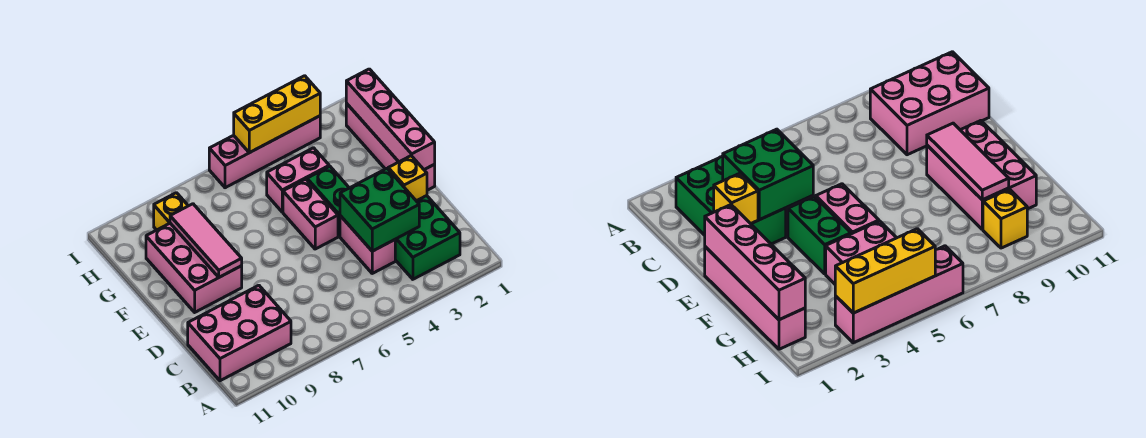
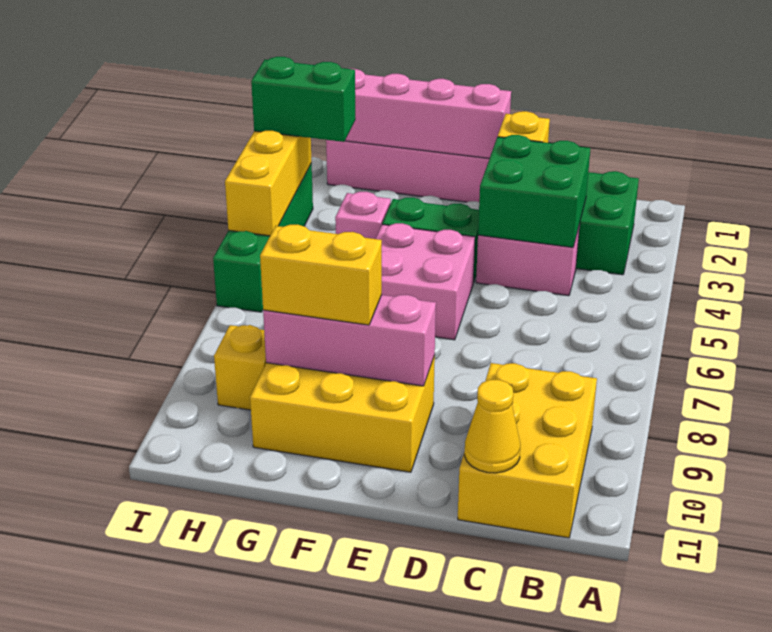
pink brick B9:C11 level 1 -> yellow brick B9:C11 level 1
none -> yellow cone C11 level 2
pink brick E5:F5 level 1 -> pink brick E5:F6 level 1
pink brick E9:G10 level 1 -> yellow brick E9:G10 level 1
pink tile E9:G9 level 2 -> pink brick E9:G9 level 2
none -> yellow brick F9:G9 level 3
pink brick G4:G5 level 1 -> pink brick G4 level 1
none -> green brick H3:I3 level 3
pink brick I3:I6 level 1 -> green brick I3:I6 level 1

